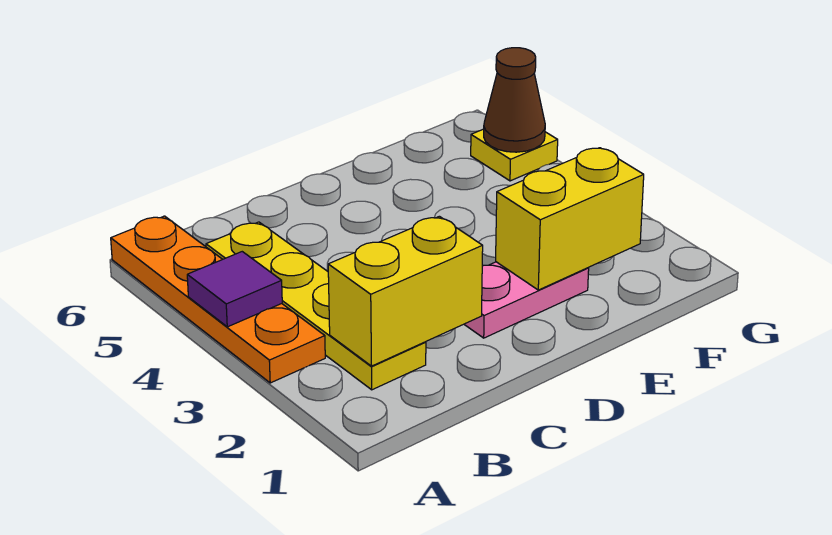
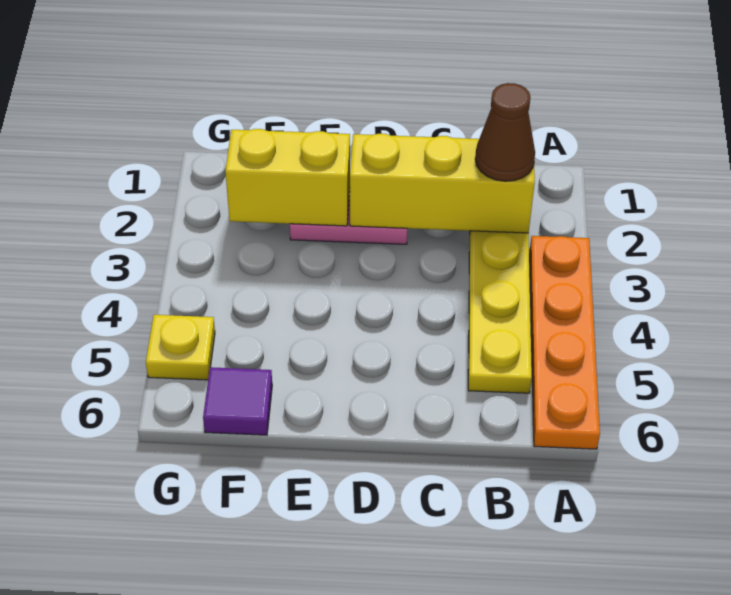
purple tile A4 level 2 -> purple tile F6 level 1
yellow brick B2:C2 level 2 -> yellow brick B2:D2 level 2
brown cone G5 level 2 -> brown cone B2 level 3

